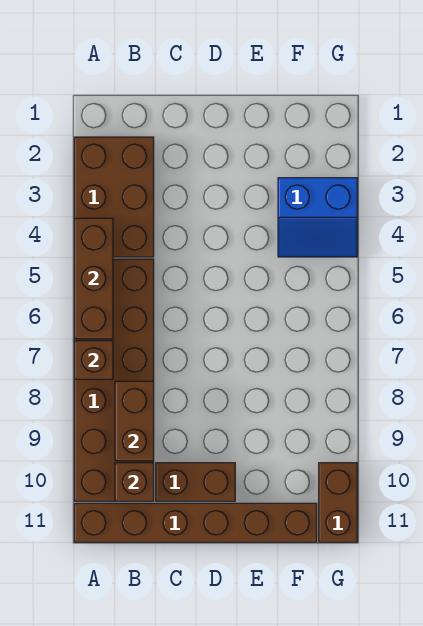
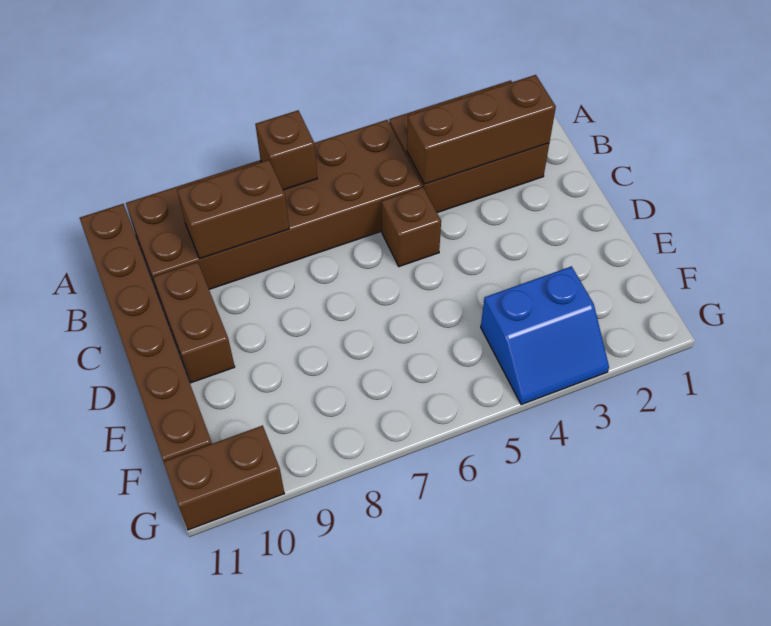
brown brick A4:A6 level 2 -> brown brick B2:B4 level 2
brown brick B10 level 2 -> brown brick C5 level 1
blue slope F3:G4 level 1 top 3 -> blue slope F3:G4 level 1 top F

